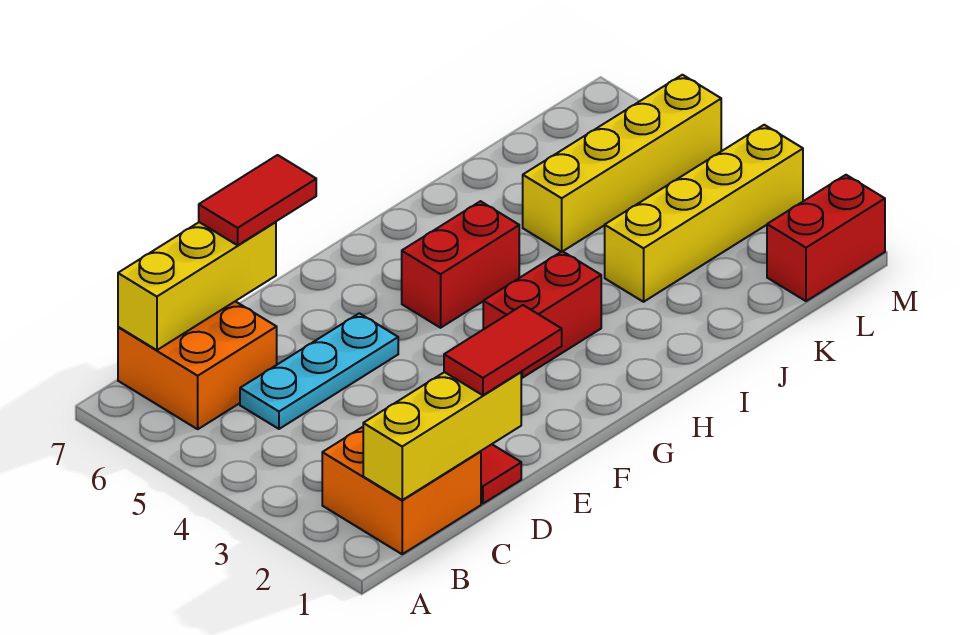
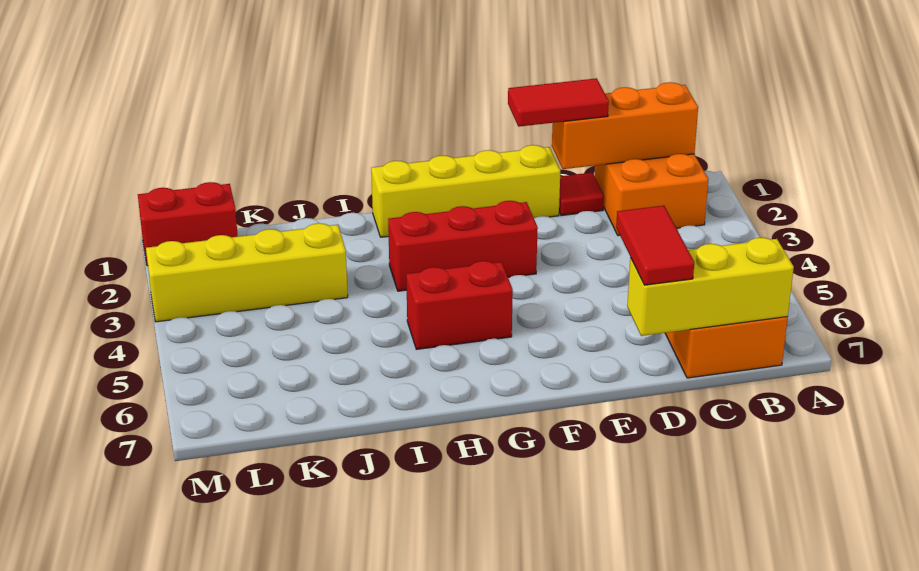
yellow brick B1:D1 level 2 -> orange brick B1:D1 level 2
cyan plate C5:E5 level 1 -> none
red tile D7:E7 level 3 -> red tile D6:D7 level 3
red brick G3:H3 level 1 -> red brick F3:H3 level 1
yellow brick J5:M5 level 1 -> yellow brick E1:H1 level 1

